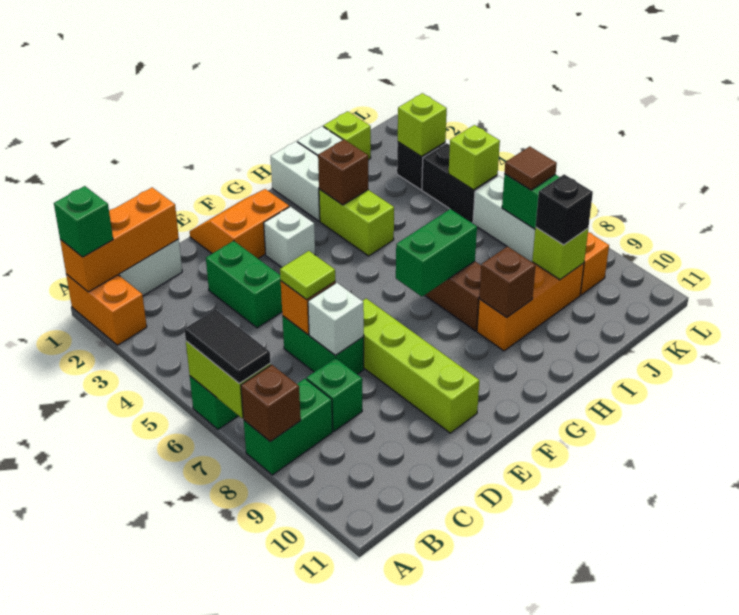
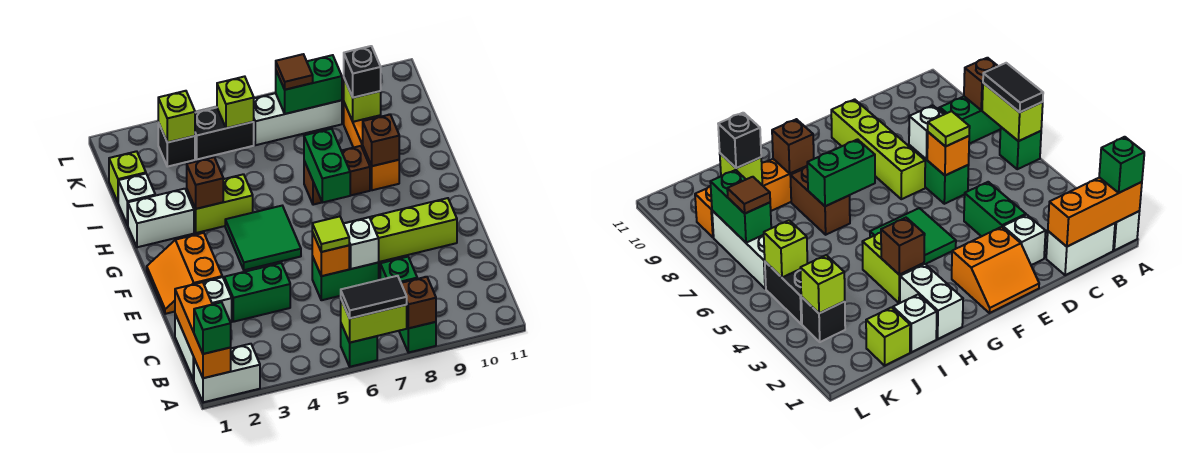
orange brick A1:A2 level 1 -> white brick A1:A2 level 1
white brick F3 level 1 -> white brick D2 level 1
none -> green tile F4:G5 level 1

